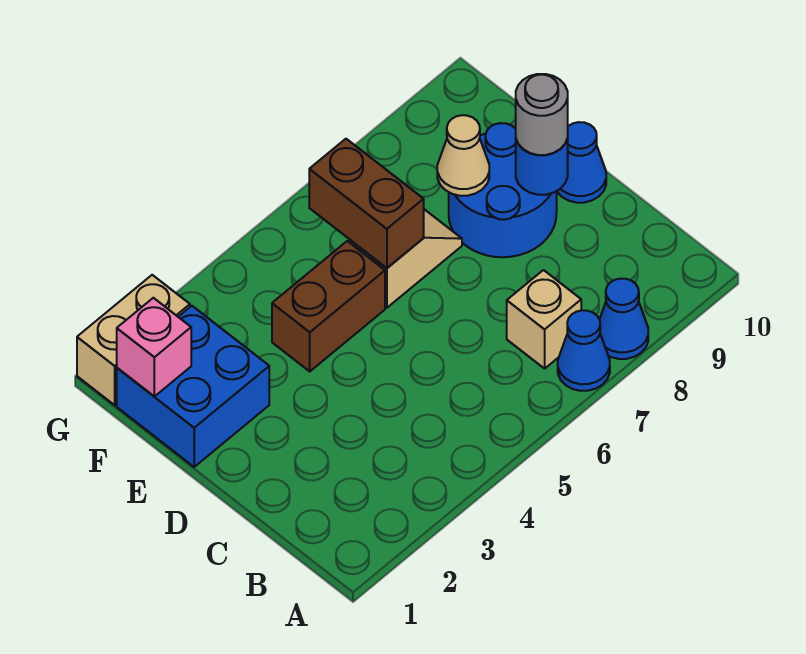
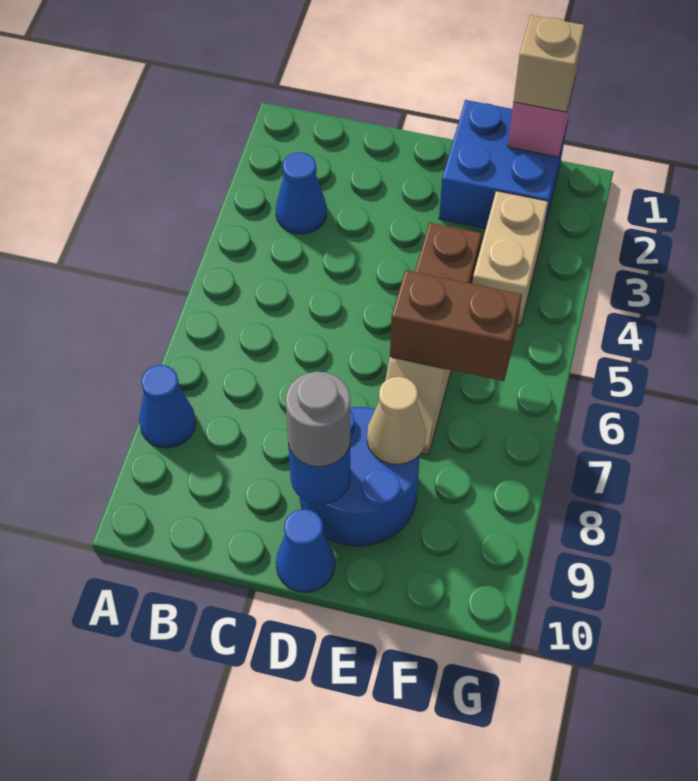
blue cone A7 level 1 -> blue cone B3 level 1
tan brick B7 level 1 -> tan brick F1 level 3
tan brick G1:G2 level 1 -> tan brick F3:F4 level 1

